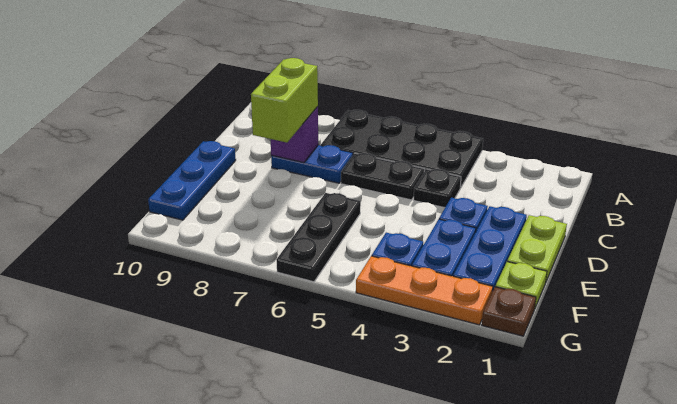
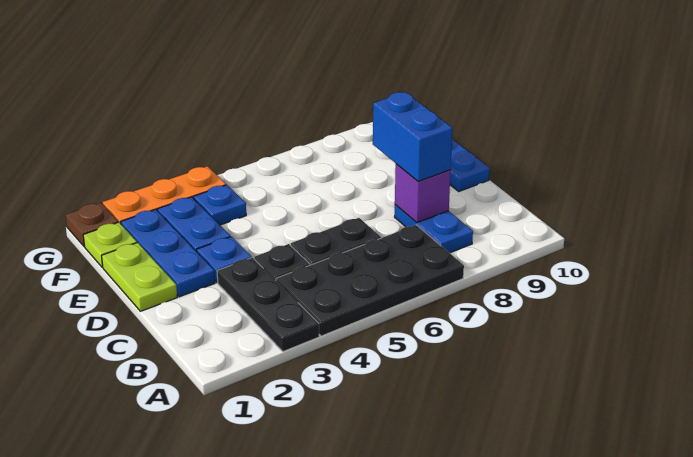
blue plate C7:C8 level 1 -> blue plate B8:C8 level 1
lime brick C8:D8 level 3 -> blue brick C8:D8 level 3
black plate E6:G6 level 1 -> black plate A3:C3 level 1

